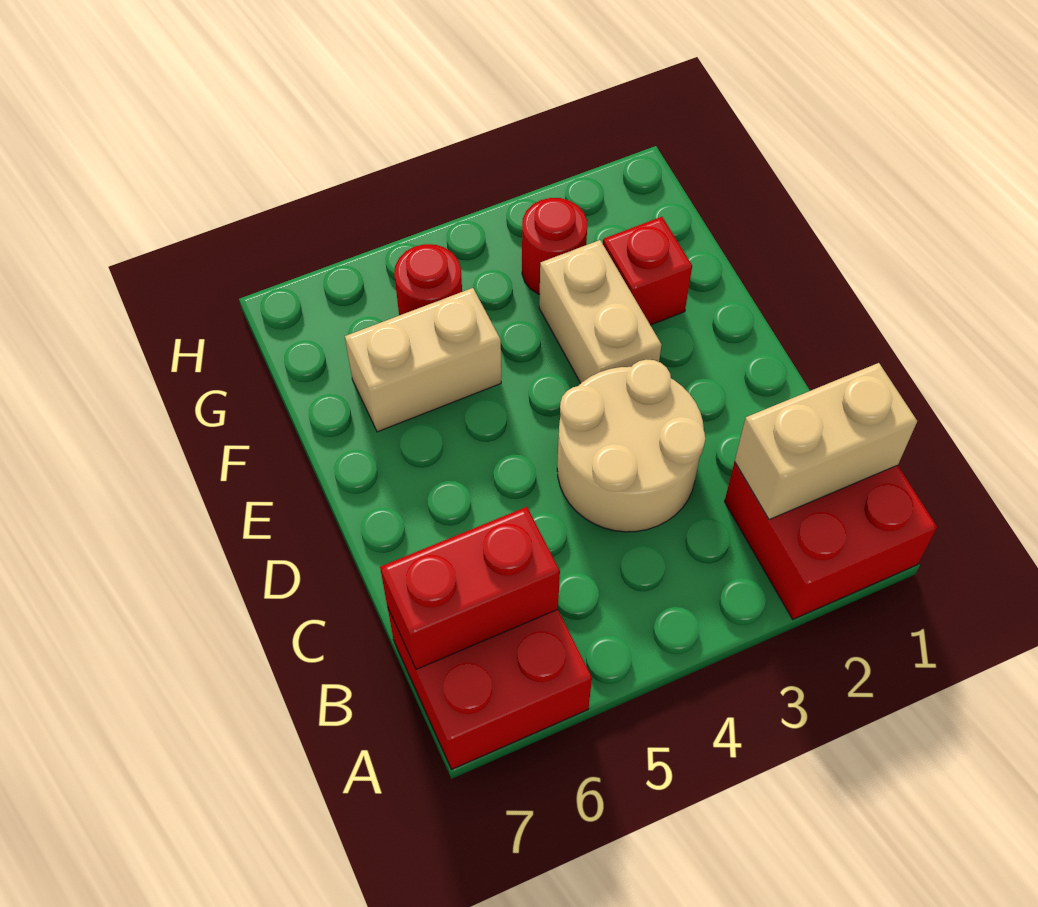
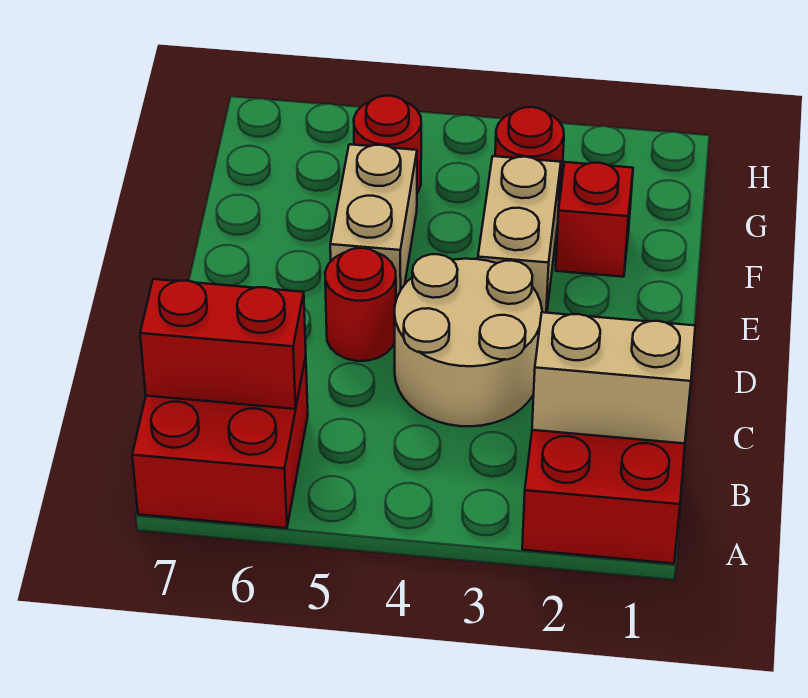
none -> red round brick D5 level 1
tan brick F5:F6 level 1 -> tan brick E5:F5 level 1

